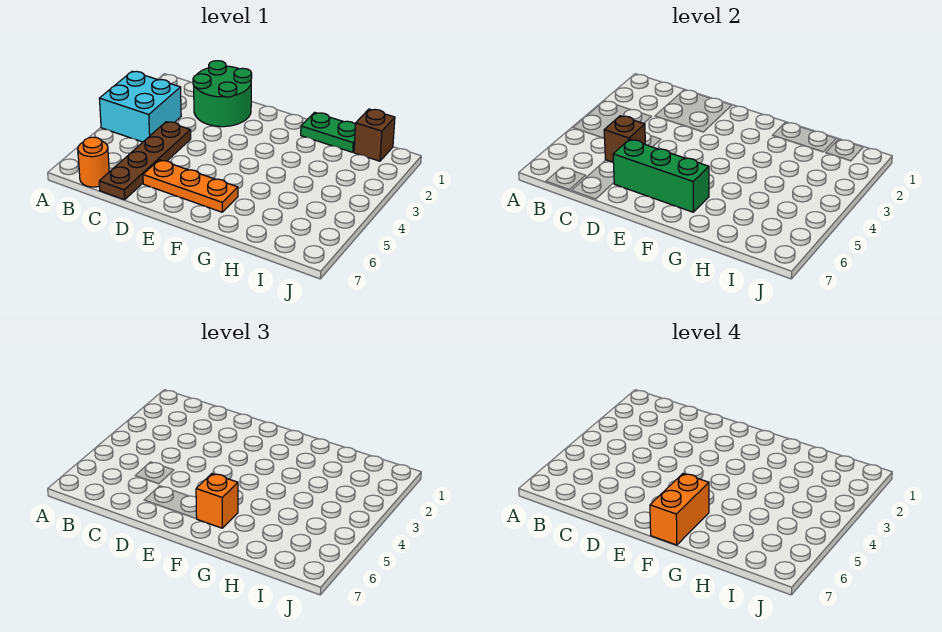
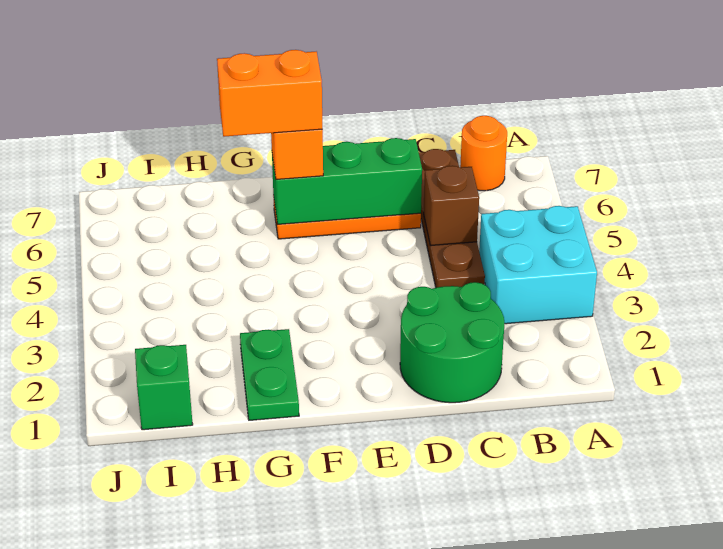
orange brick F6:F7 level 4 -> orange brick F6:G6 level 4
green plate G1:H1 level 1 -> green plate G1:G2 level 1
brown brick I1 level 1 -> green brick I1 level 1

